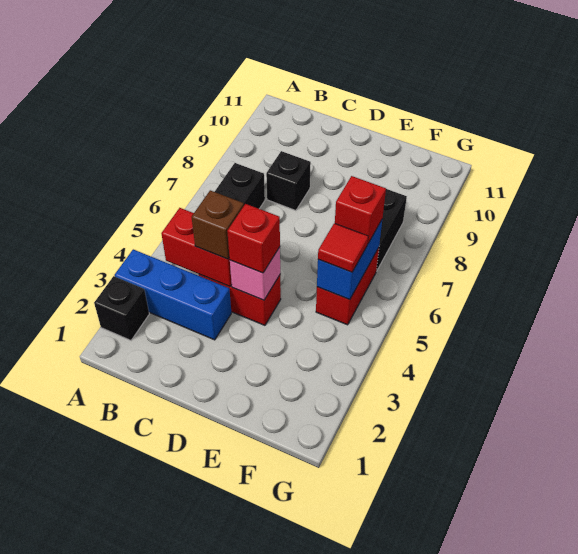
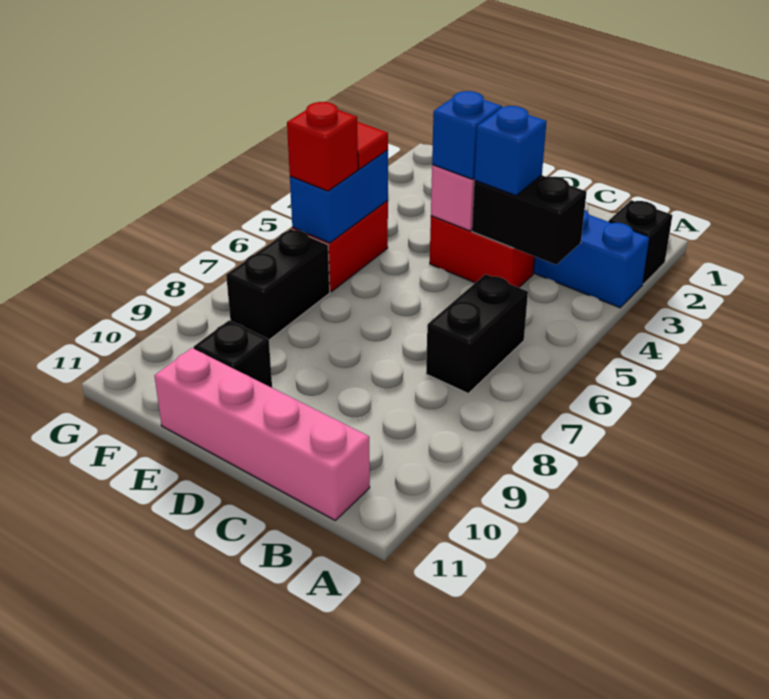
red brick B4:C4 level 2 -> black brick B4:C4 level 2
none -> pink brick B11:E11 level 1
brown brick C4 level 3 -> blue brick C4 level 3
black brick C8 level 1 -> black brick E10 level 1
red brick D4 level 3 -> blue brick D4 level 3

